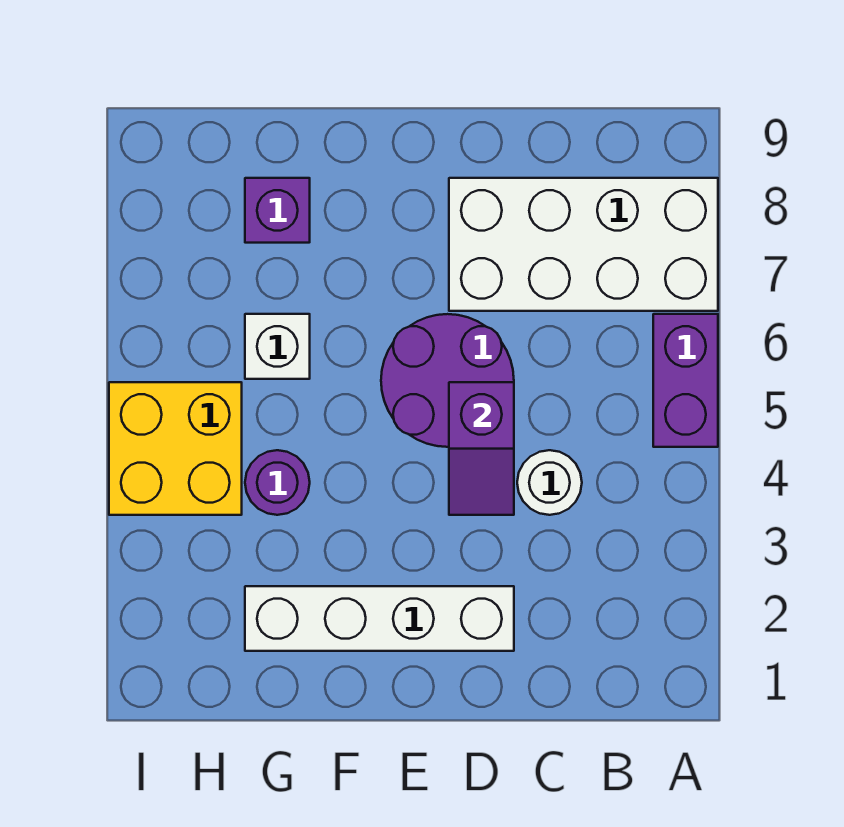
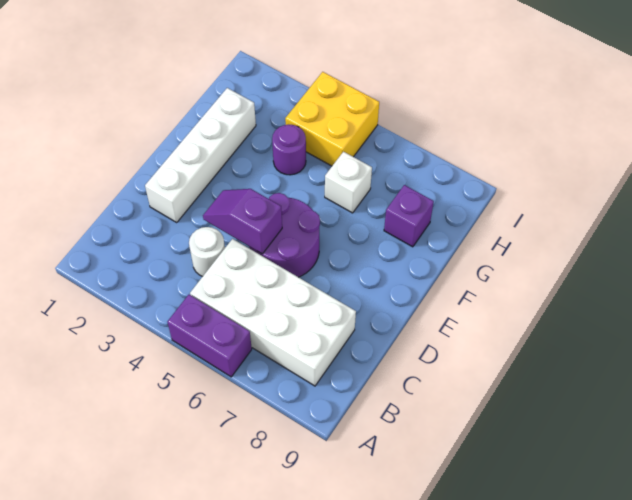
white brick A7:D8 level 1 -> white brick B5:C8 level 1

